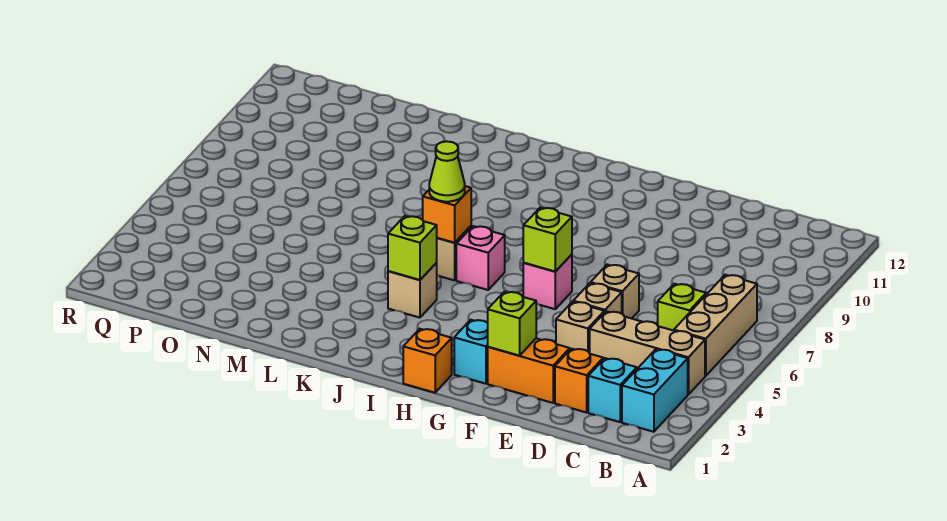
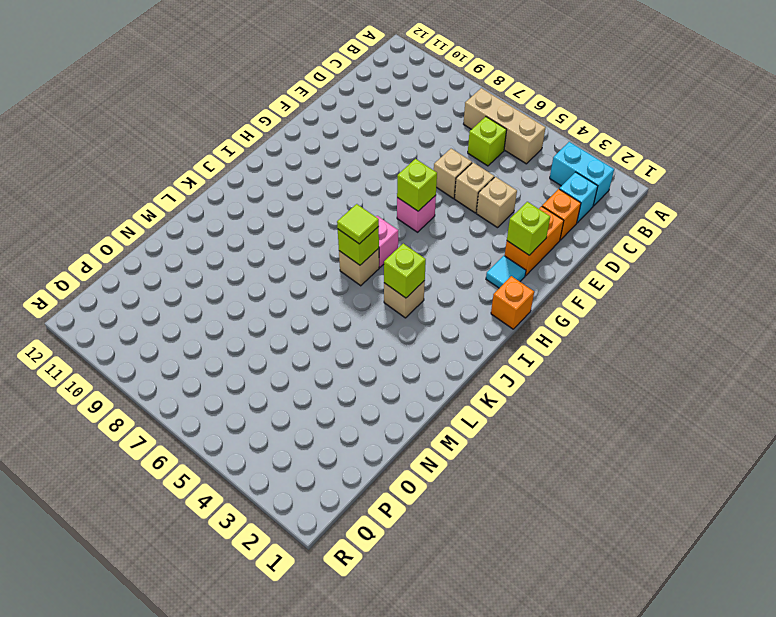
tan brick B4:D4 level 1 -> none
cyan brick G2 level 1 -> cyan tile G2 level 1
orange brick J6 level 2 -> lime brick J6 level 2
lime cone J6 level 3 -> lime tile J6 level 3

